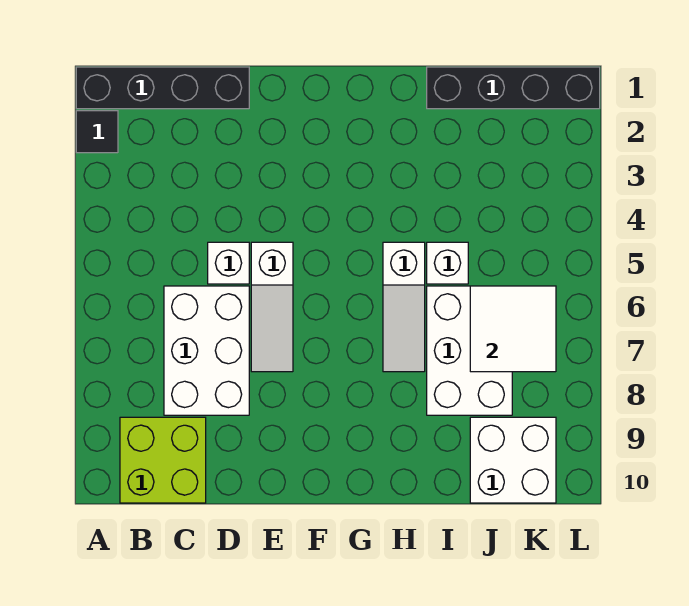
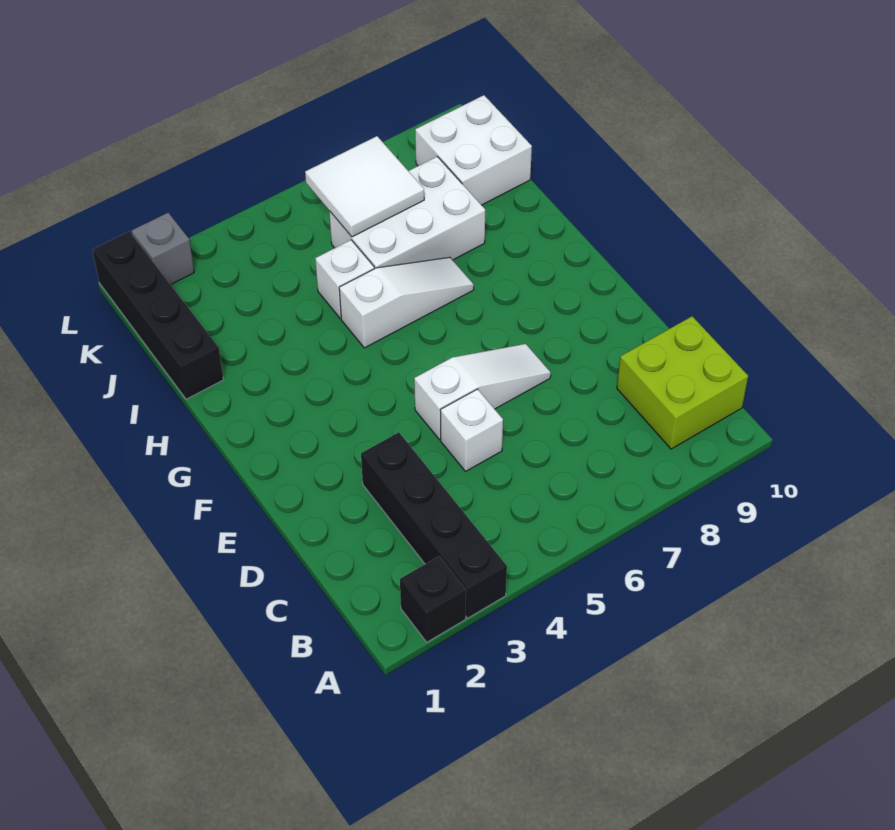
black brick A1:D1 level 1 -> black brick A3:D3 level 1
black tile A2 level 1 -> black brick A2 level 1
white brick C6:D8 level 1 -> none
none -> grey brick L2 level 1

